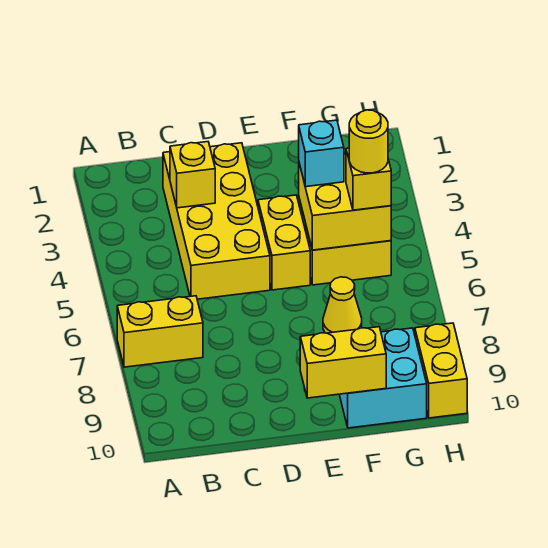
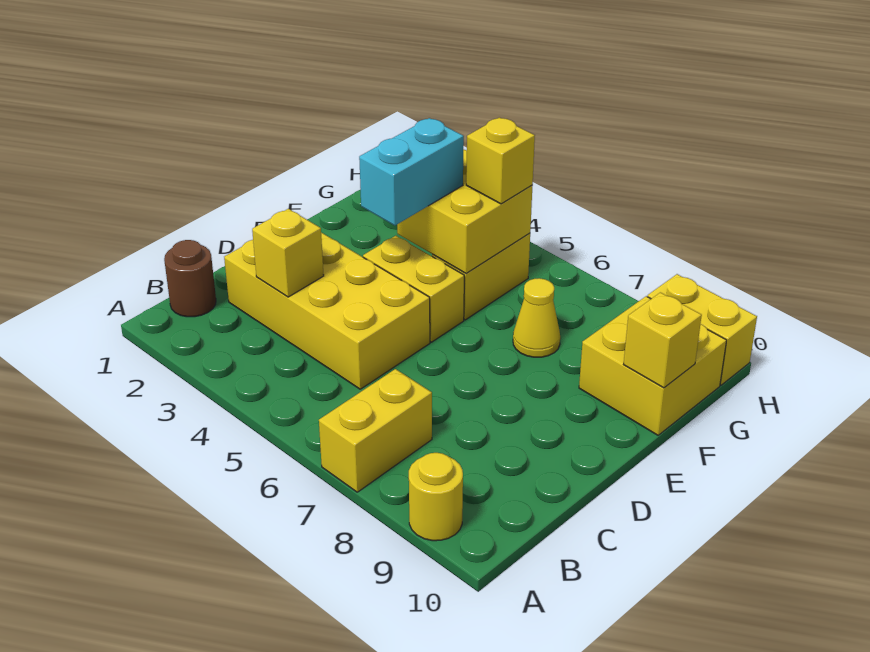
none -> brown round brick B1 level 1
yellow brick E10:F10 level 2 -> yellow brick F10 level 2
cyan brick F4 level 3 -> cyan brick E4:F4 level 3
cyan brick F9:G10 level 1 -> yellow brick F9:G10 level 1
yellow round brick G5 level 4 -> yellow round brick A9 level 1

